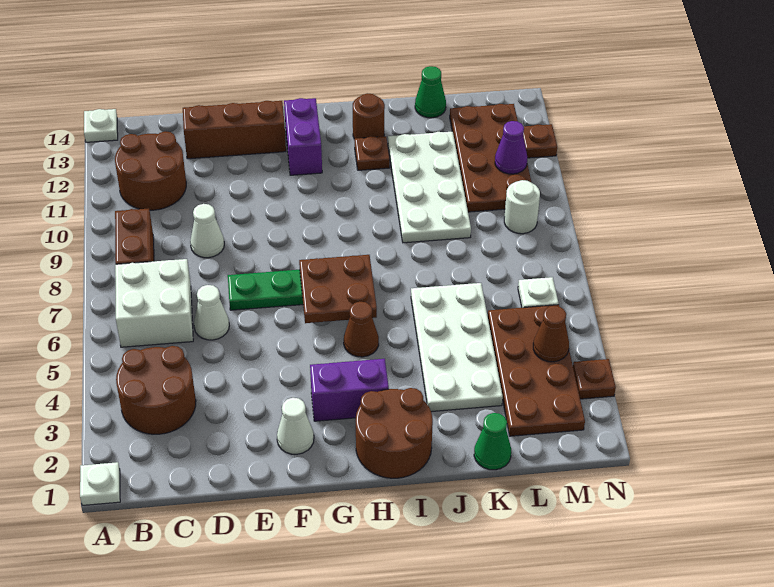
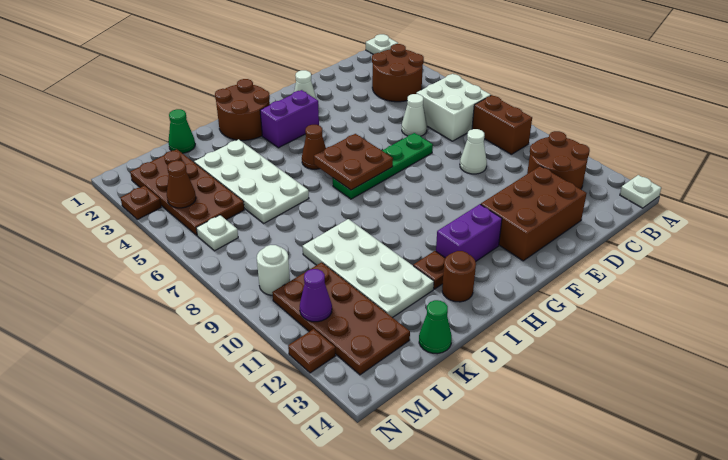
brown brick D13:F13 level 1 -> brown brick D12:F13 level 1
purple brick G12:G13 level 1 -> purple brick G12:H12 level 1

